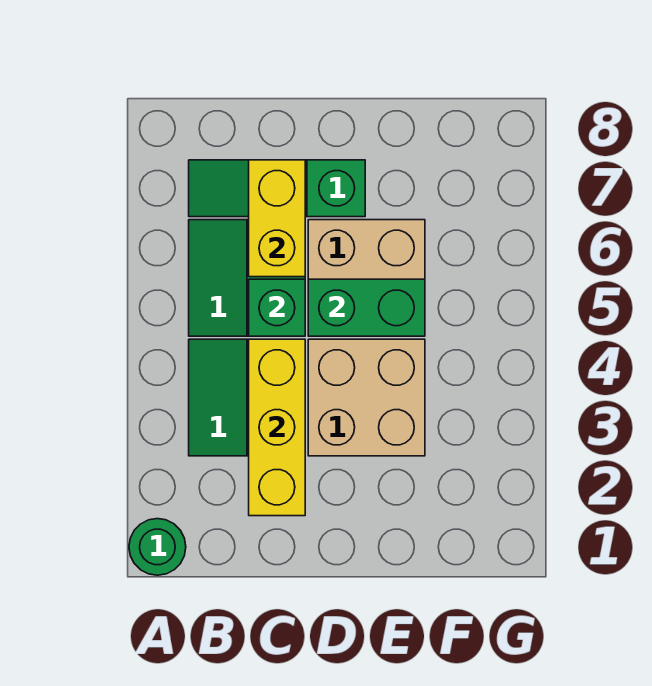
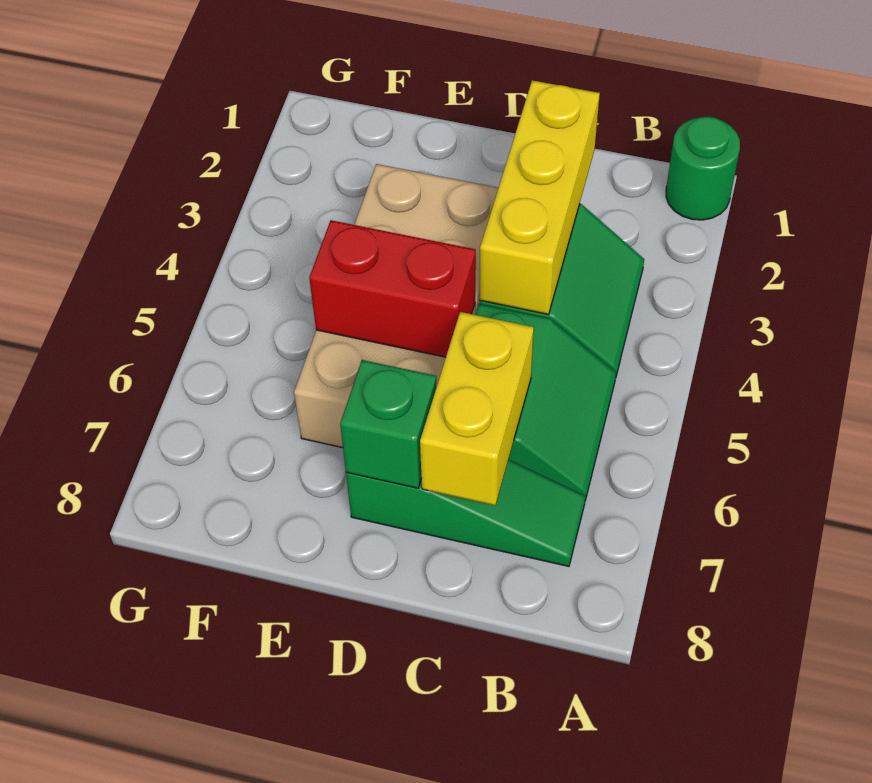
green brick C5 level 2 -> green brick D7 level 2
green brick D5:E5 level 2 -> red brick D5:E5 level 2

